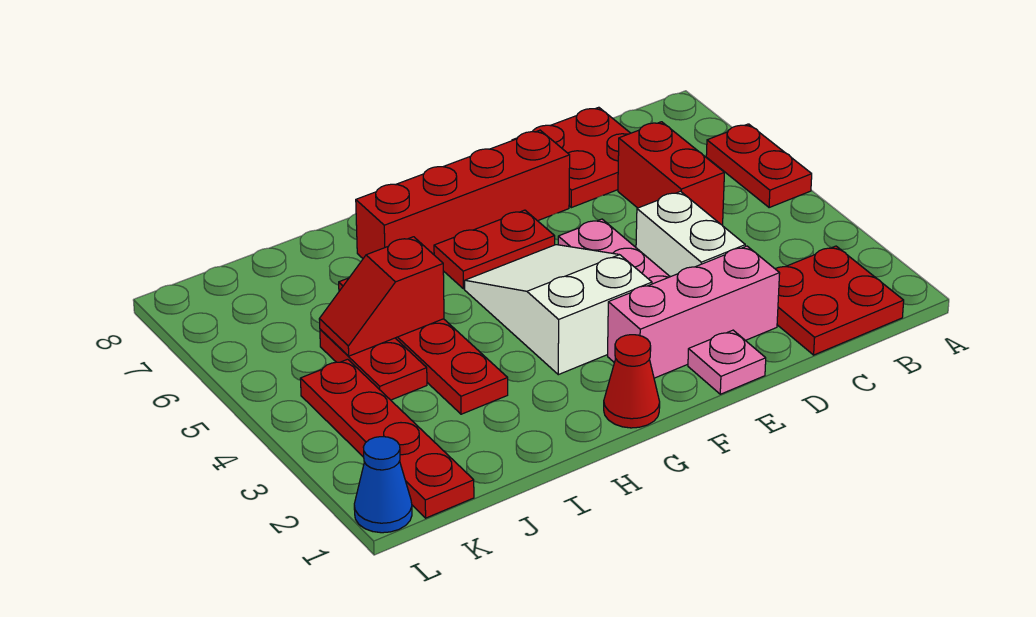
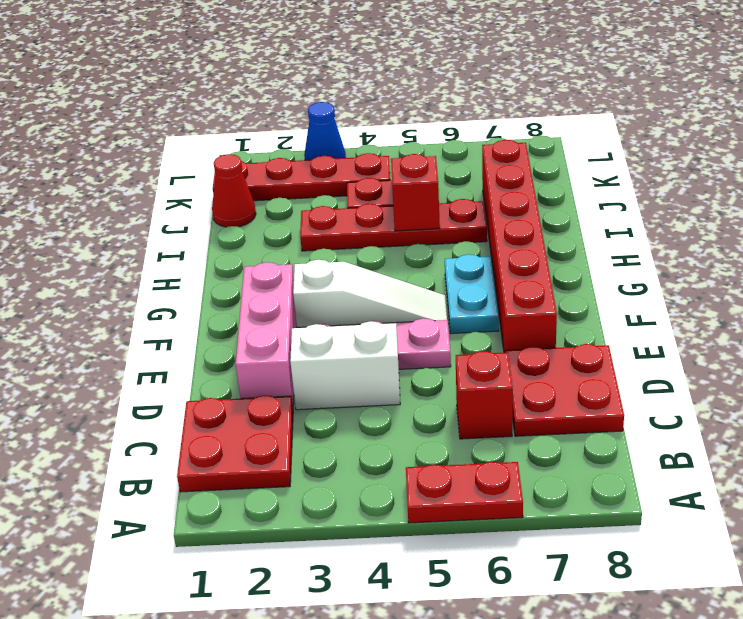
red brick C5:C6 level 1 -> red brick C6 level 1
pink plate E1 level 1 -> none
red brick E7:H7 level 1 -> red brick E7:J7 level 1
white slope F3:G5 level 1 top 3 -> white slope F3:F5 level 1 top 3
red plate F6:G6 level 1 -> cyan plate F6:G6 level 1
red cone G1 level 1 -> red cone J1 level 1
blue cone L1 level 1 -> blue cone L3 level 1

